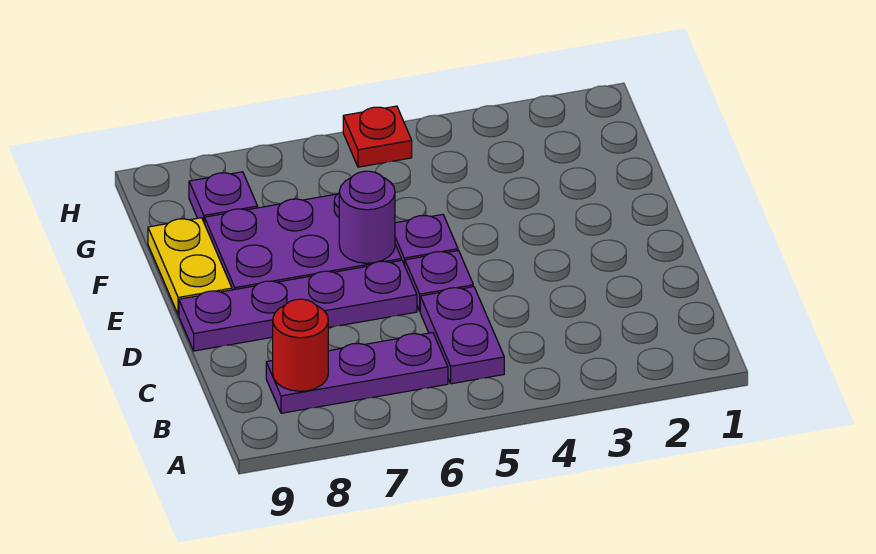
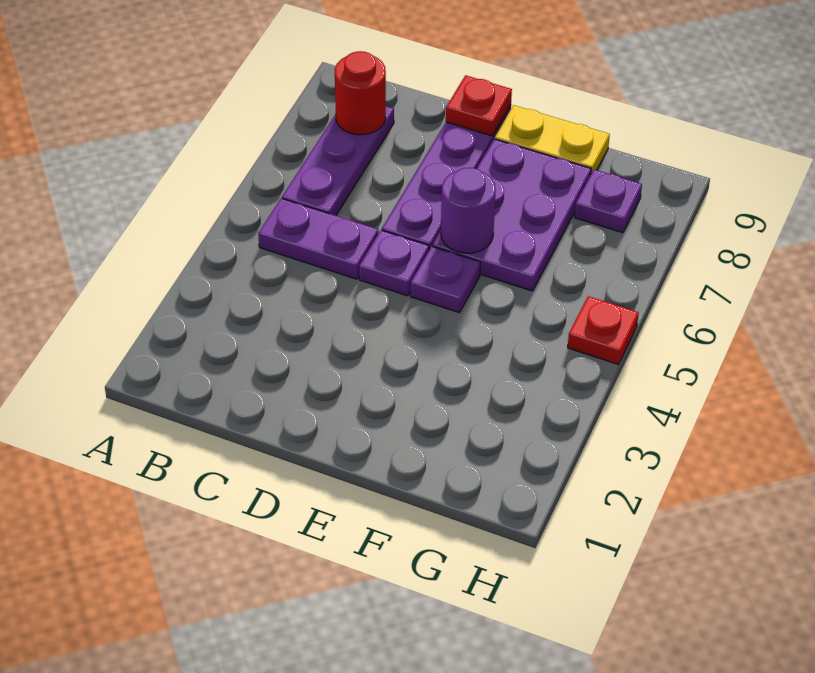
none -> red plate D9 level 2

